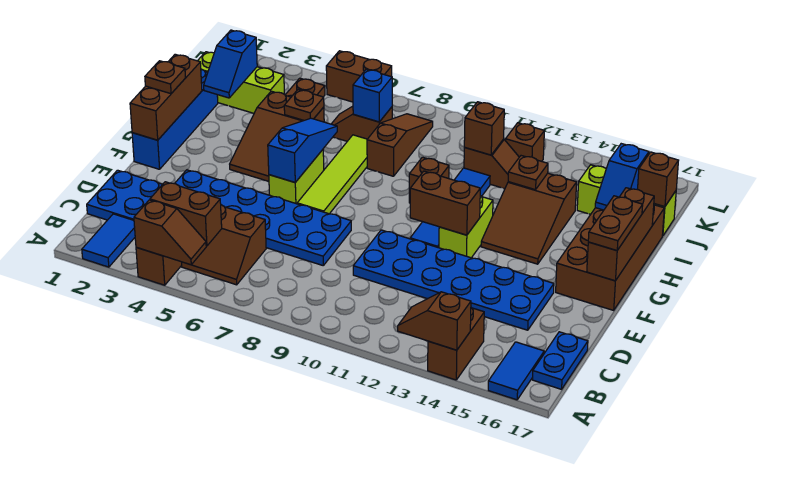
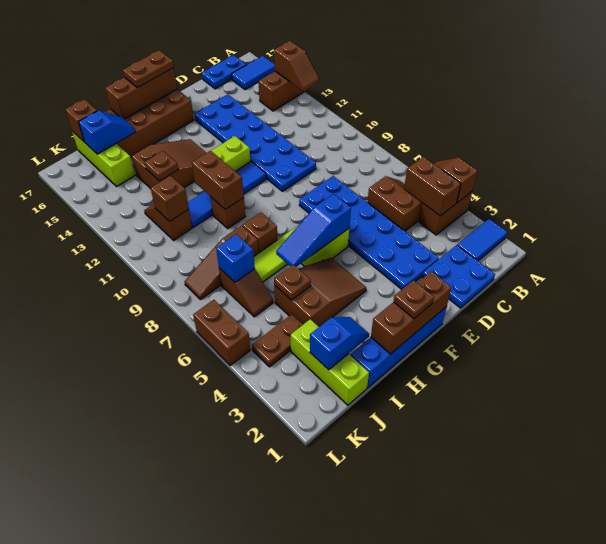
brown brick F11:F12 level 2 -> brown brick H10:H11 level 2
brown brick K12 level 1 -> brown brick H8 level 1

